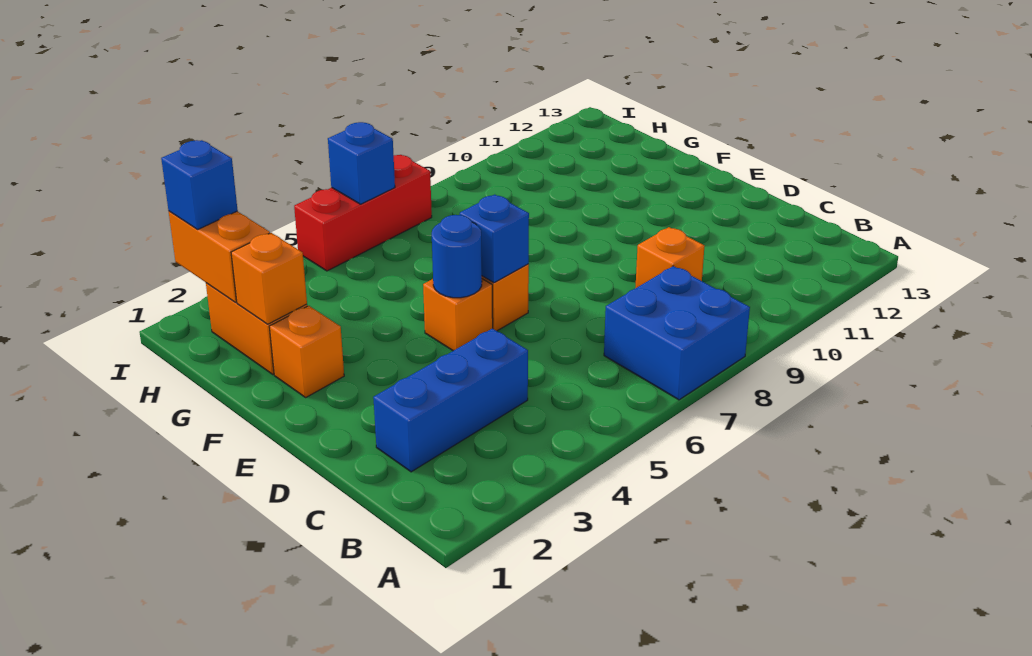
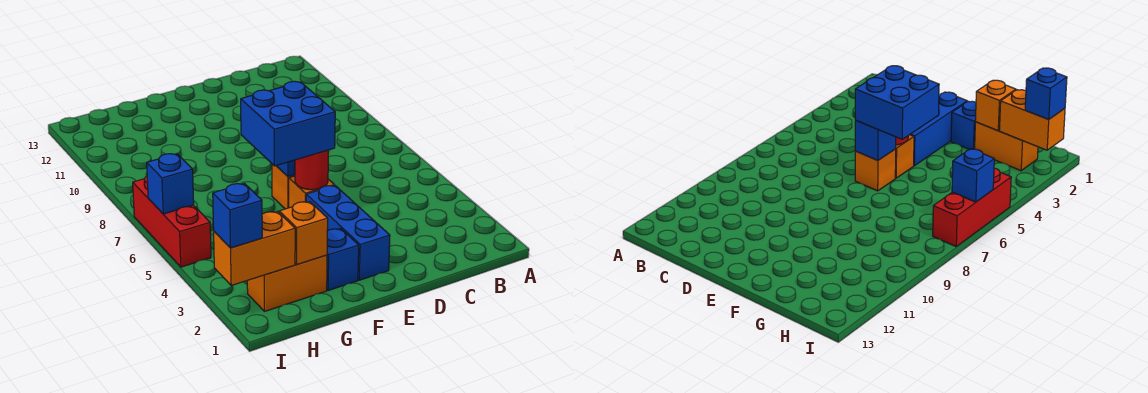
blue brick A7:B8 level 1 -> blue brick E5:F6 level 3
blue brick C2:C4 level 1 -> blue brick E2:E4 level 1
orange brick C9 level 1 -> none
blue round brick E5 level 2 -> red round brick E5 level 2
orange brick F2 level 1 -> blue brick F2 level 1

